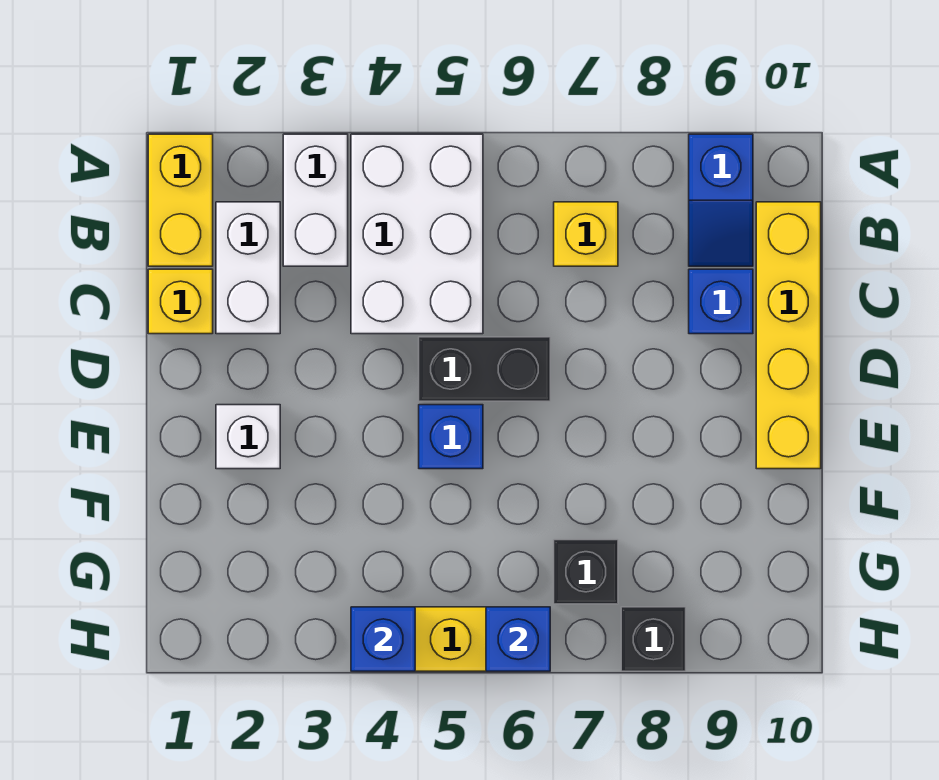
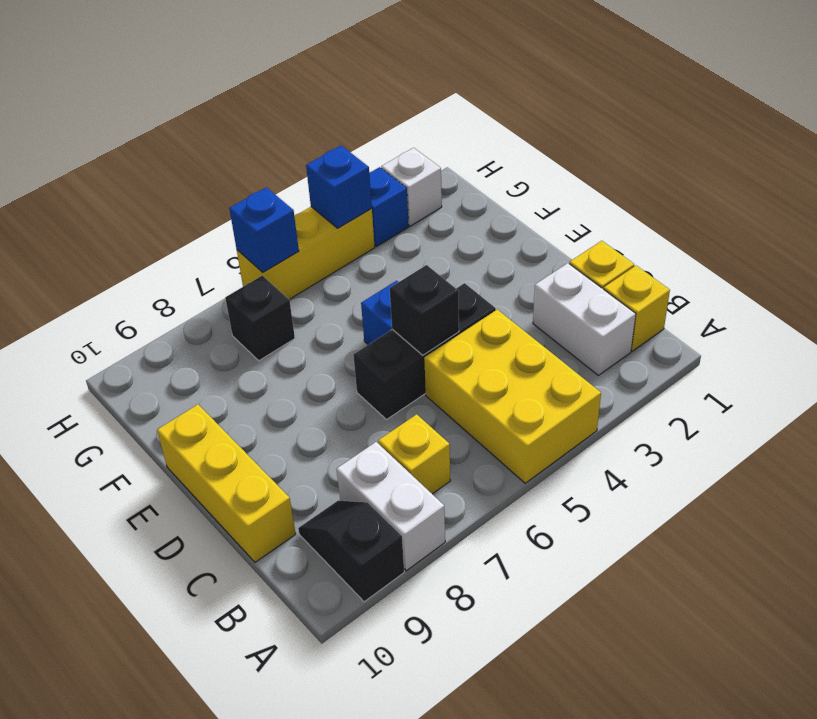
yellow brick A1:B1 level 1 -> yellow brick B1 level 1
white brick A3:B3 level 1 -> white brick A8:B8 level 1
white brick A4:C5 level 1 -> yellow brick A4:C5 level 1
blue slope A9:B9 level 1 top A -> black slope A9:B9 level 1 top A
yellow brick B10:E10 level 1 -> yellow brick C10:E10 level 1
blue brick C9 level 1 -> blue brick H3 level 1
black brick D5:D6 level 1 -> black brick D4:D6 level 1
white brick E2 level 1 -> white brick H2 level 1
black brick H8 level 1 -> black brick D5 level 2

